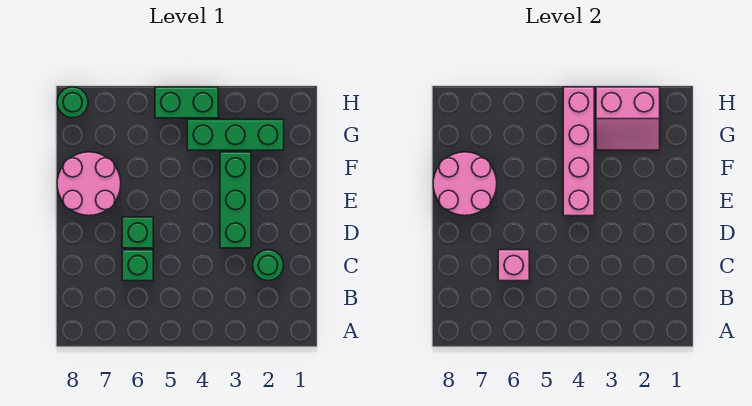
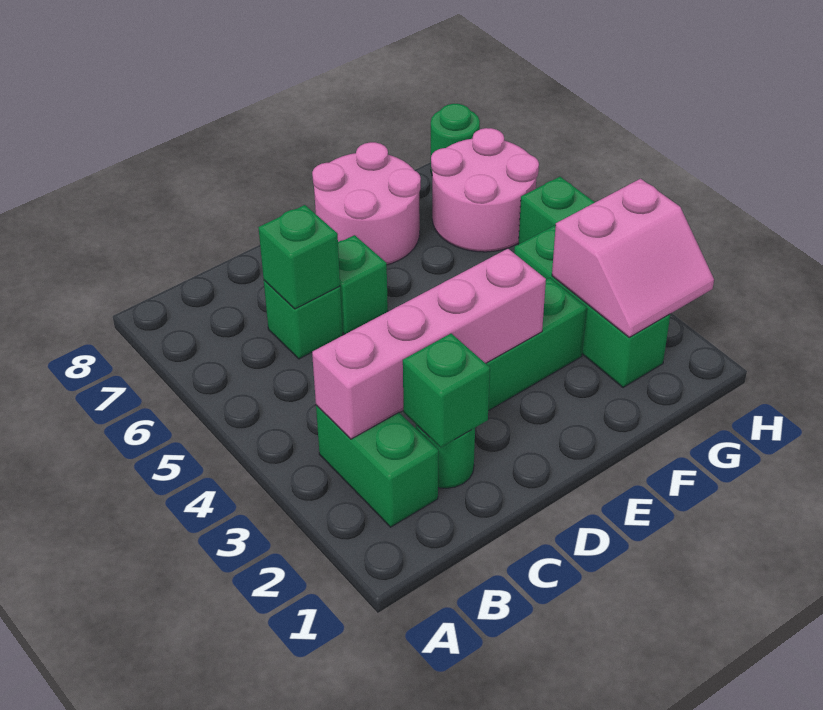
none -> green brick B2:B3 level 1
none -> green brick C2 level 2
pink brick C6 level 2 -> green brick C6 level 2
pink brick E4:H4 level 2 -> pink brick B3:E3 level 2
pink round brick E7:F8 level 2 -> pink round brick G6:H7 level 1
pink slope G2:H3 level 2 top H -> pink slope G2:H3 level 2 top 3

